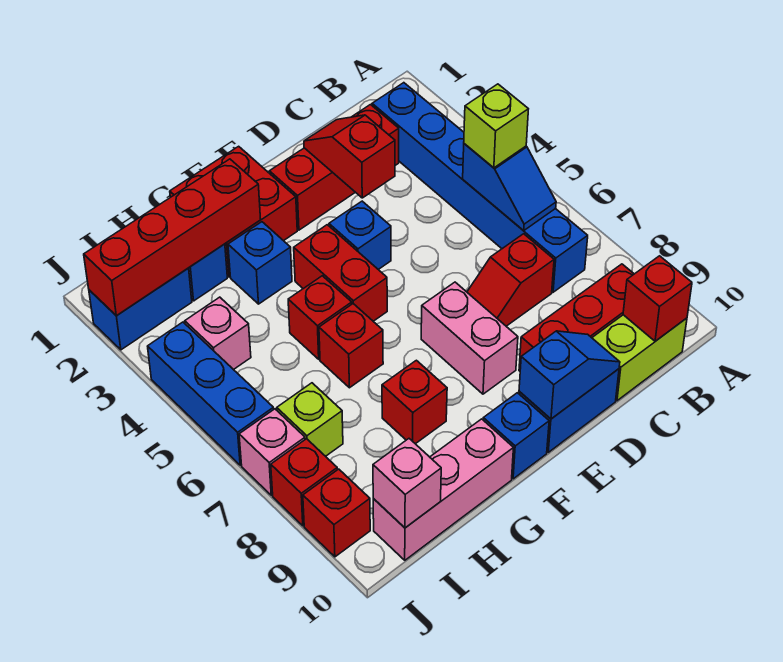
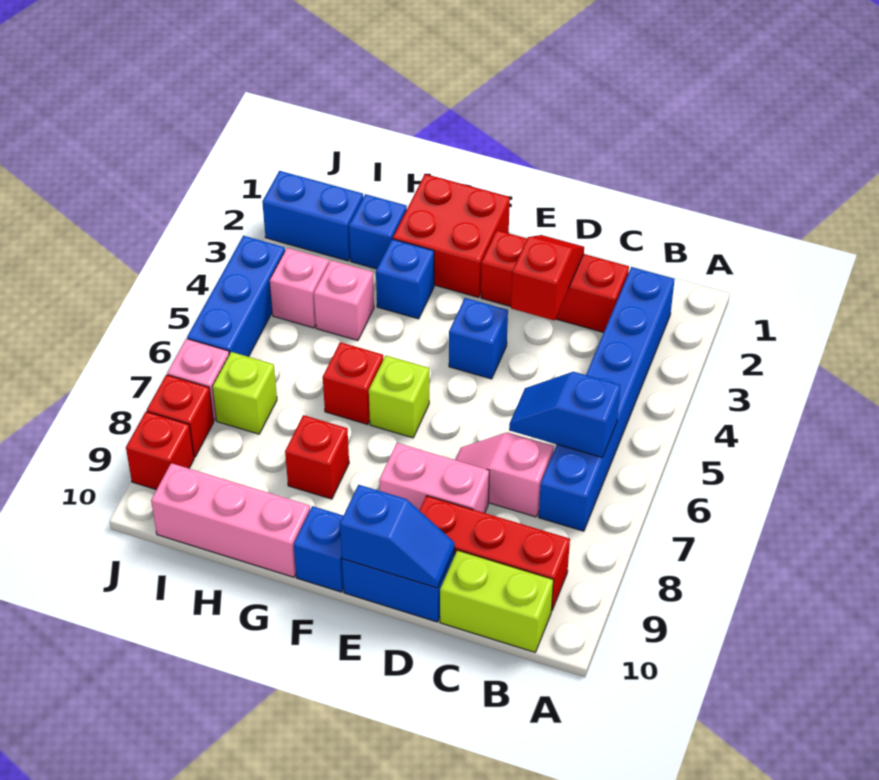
blue slope B5:B6 level 2 top 5 -> blue slope B6:C6 level 2 top B
lime brick B5 level 3 -> lime brick F6 level 1
red brick B10 level 2 -> none
red slope C7:D7 level 1 top C -> pink slope C7:D7 level 1 top C
pink brick E7:E8 level 1 -> pink brick D8:E8 level 1
red brick F4:F5 level 1 -> none
red brick G2:J2 level 2 -> none
red brick G5 level 1 -> none
pink brick I10 level 2 -> pink brick H4 level 1

